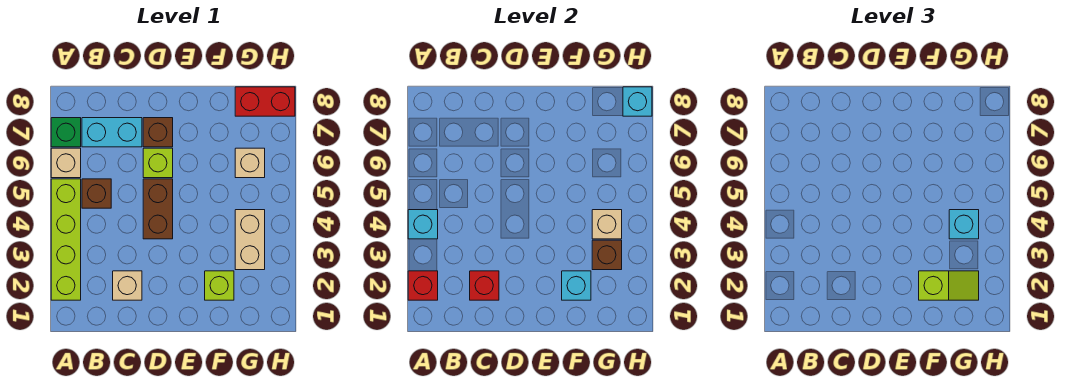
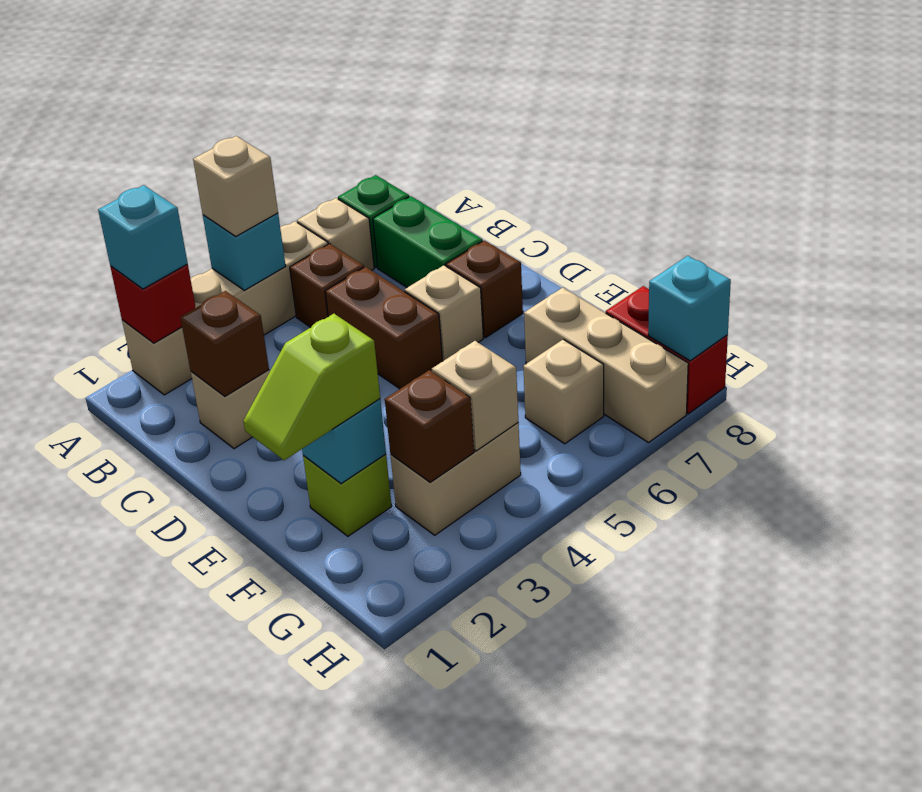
lime brick A2:A5 level 1 -> tan brick A2:A5 level 1
none -> tan brick A4 level 3
cyan brick B7:C7 level 1 -> green brick B7:C7 level 1
red brick C2 level 2 -> brown brick C2 level 2
brown brick D4:D5 level 1 -> brown brick C5:D5 level 1
lime brick D6 level 1 -> tan brick D6 level 1
lime slope F2:G2 level 3 top F -> lime slope F1:F2 level 3 top 2
none -> tan brick F7:H7 level 1
cyan brick G4 level 3 -> cyan brick A2 level 3

